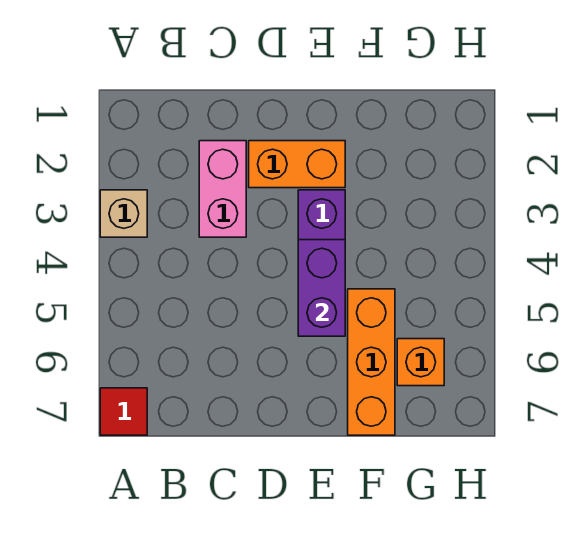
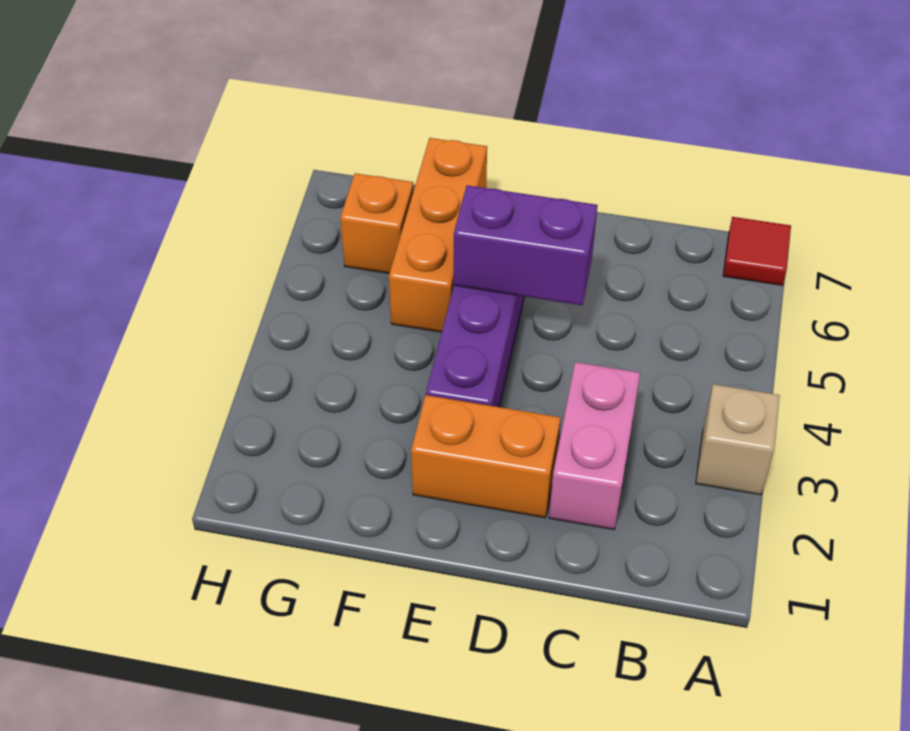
purple brick E4:E5 level 2 -> purple brick D5:E5 level 2

